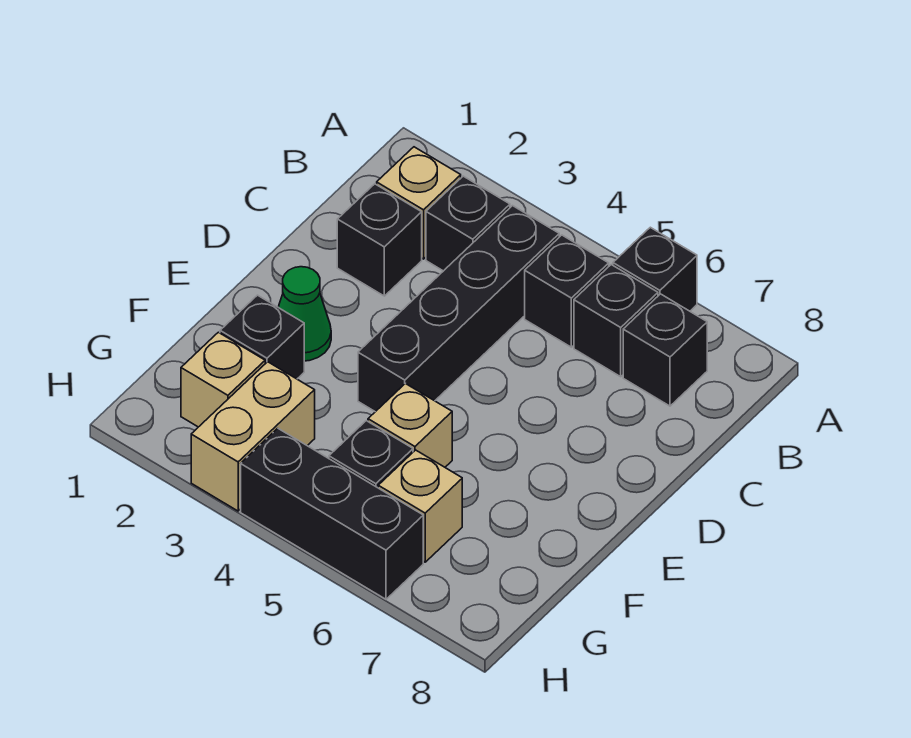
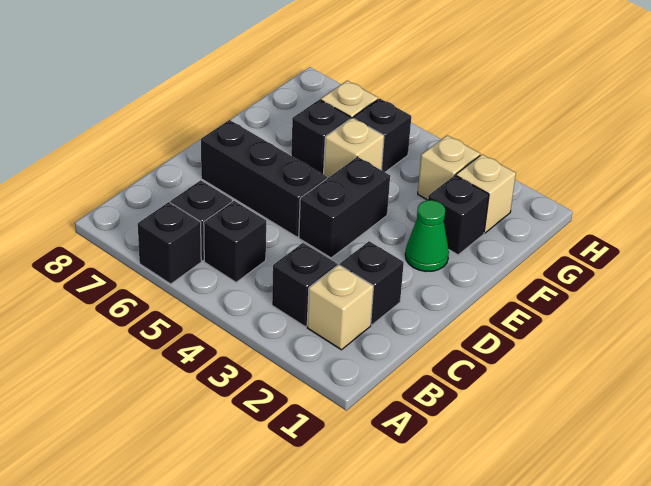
black brick B4:E4 level 1 -> black brick D4:E4 level 1
black brick B7 level 1 -> black brick F6 level 1
tan brick G3:H3 level 1 -> tan brick G3 level 1
black brick H4:H6 level 1 -> black brick D5:D7 level 1

